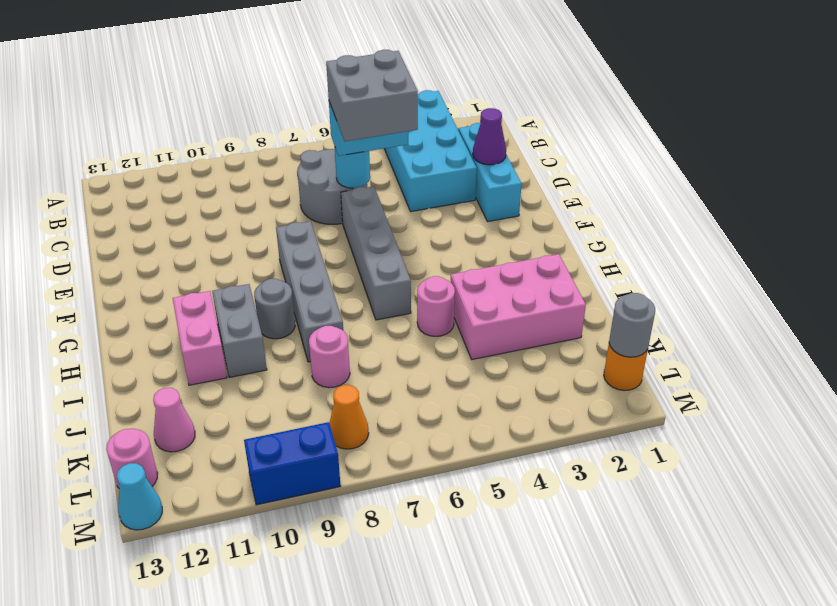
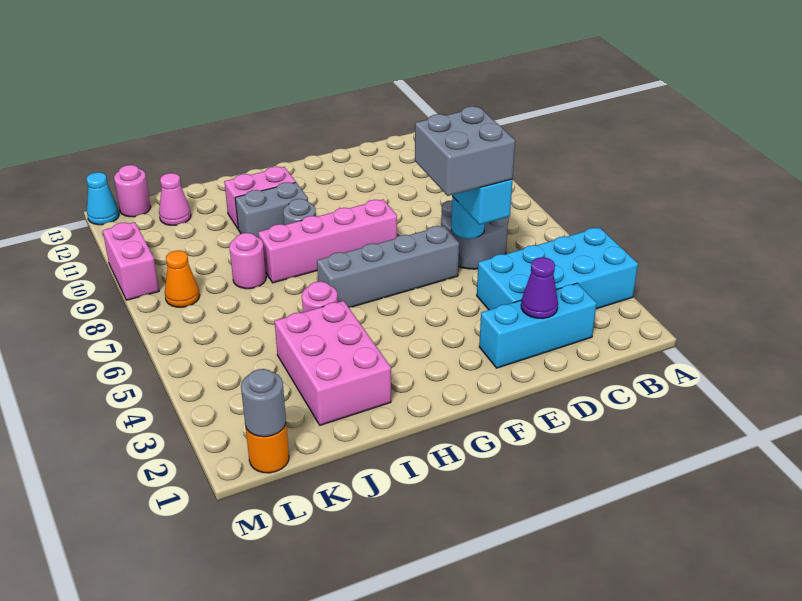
grey brick F8:I8 level 1 -> pink brick F8:I8 level 1
blue brick M9:M10 level 1 -> pink brick M9:M10 level 1

